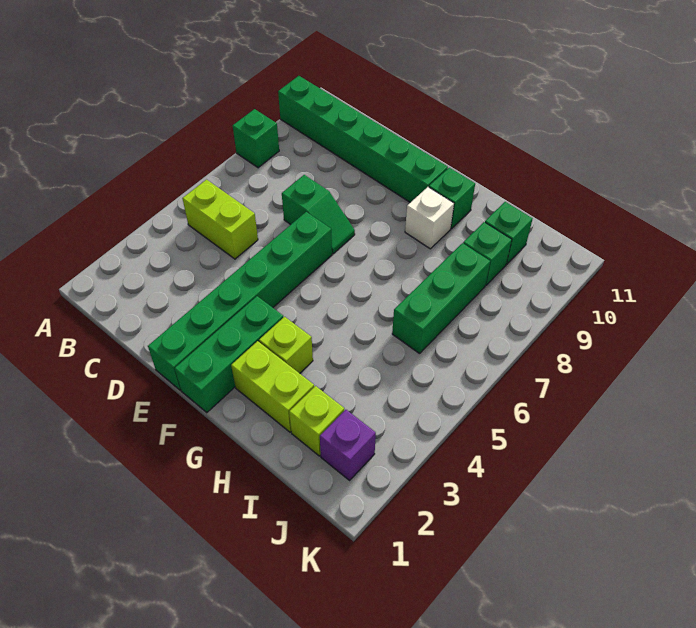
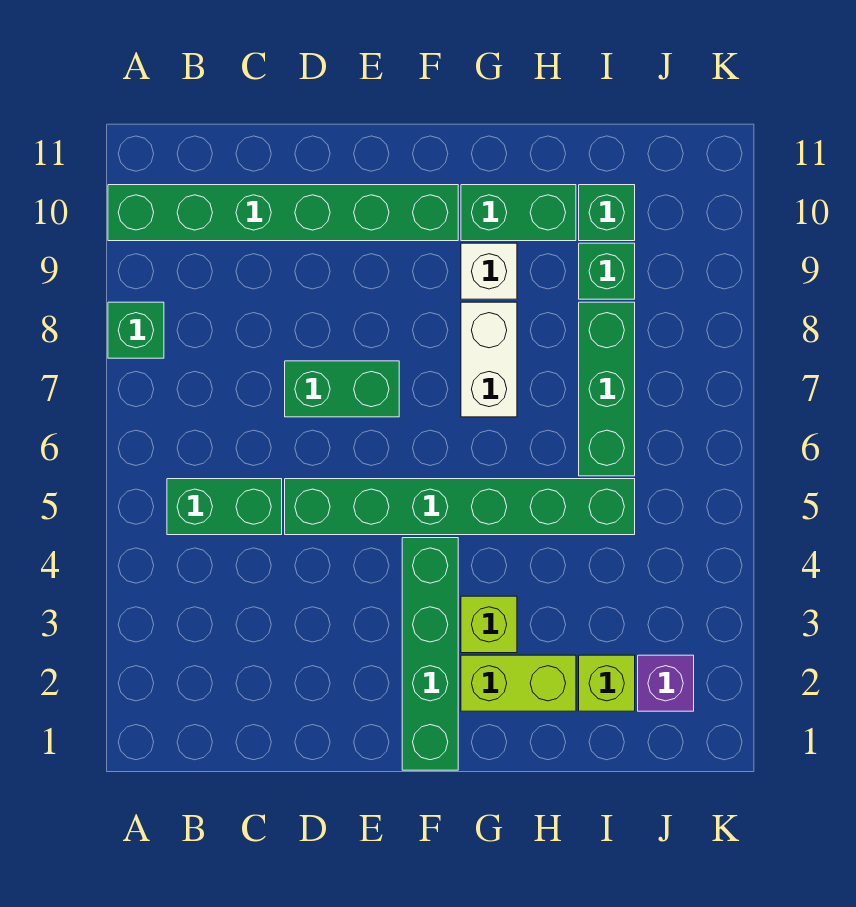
lime brick B5:C5 level 1 -> green brick B5:C5 level 1
green slope D7:E7 level 1 top D -> green brick D7:E7 level 1
green brick E1:E6 level 1 -> green brick D5:I5 level 1
green brick F1:F3 level 1 -> green brick F1:F4 level 1
none -> white brick G7:G8 level 1
green brick G10 level 1 -> green brick G10:H10 level 1

